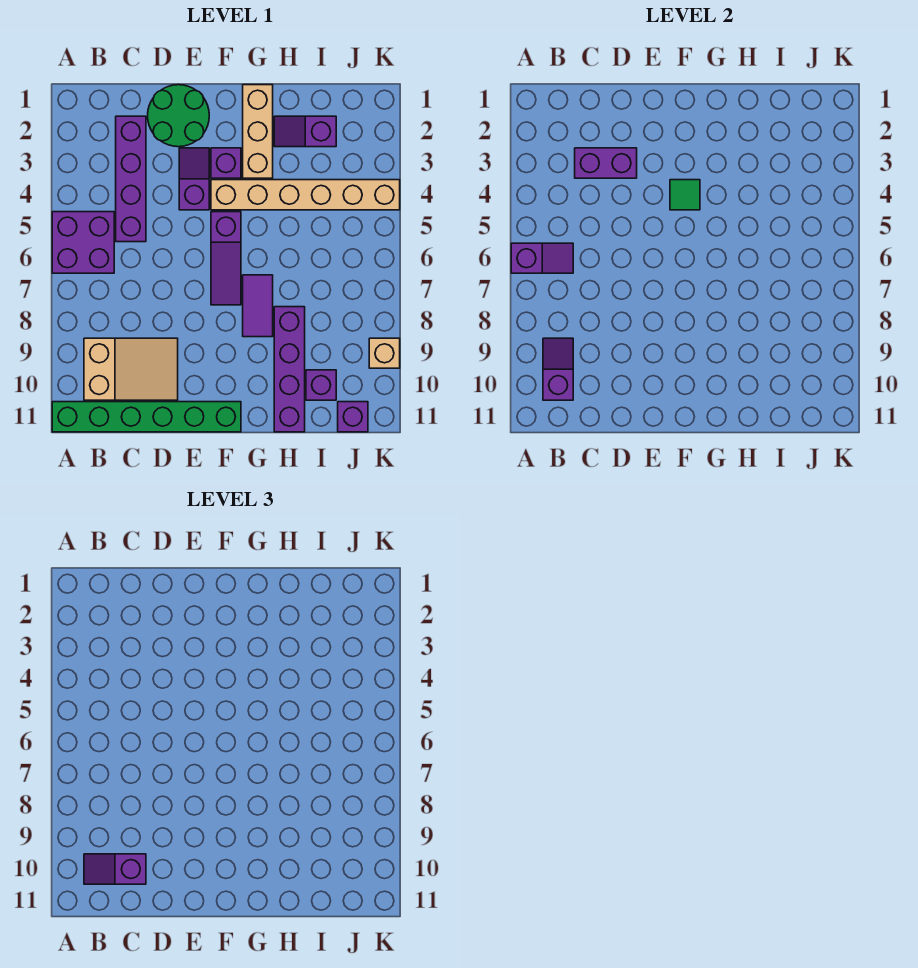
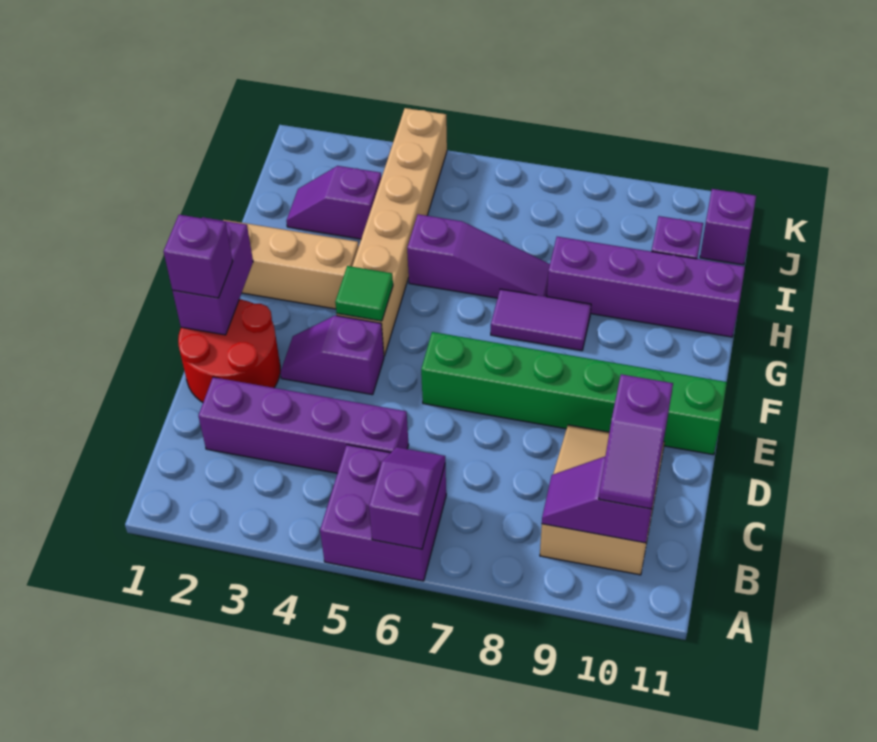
green brick A11:F11 level 1 -> green brick E6:E11 level 1
purple brick C3:D3 level 2 -> purple brick E1:F1 level 2
green round brick D1:E2 level 1 -> red round brick D1:E2 level 1
purple brick F3 level 1 -> purple brick E1 level 3
purple slope F5:F7 level 1 top 5 -> purple slope H5:H7 level 1 top 5
purple slope H2:I2 level 1 top I -> purple slope I2:I3 level 1 top 3
tan brick K9 level 1 -> none

